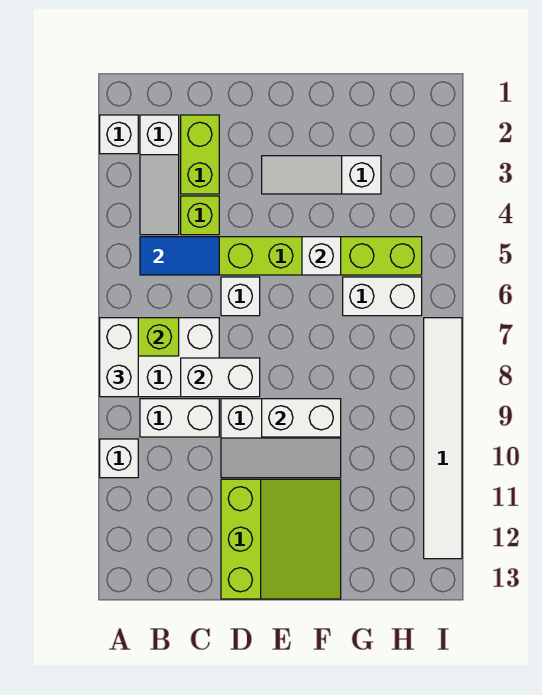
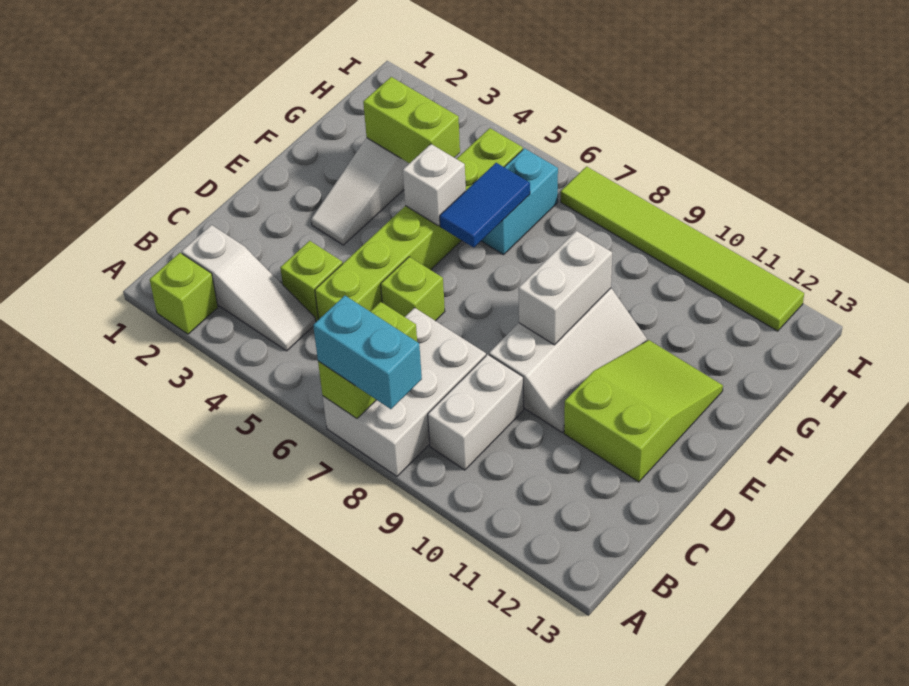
white brick A2 level 1 -> lime brick A2 level 1
white brick A7:A8 level 3 -> cyan brick A7:A8 level 3
white brick A10 level 1 -> none
blue tile B5:C5 level 2 -> blue tile F6:G6 level 2
lime brick C2:C3 level 1 -> lime brick G3:G4 level 2
white brick C8:D8 level 2 -> none
white brick D6 level 1 -> lime brick D6 level 1
lime slope D11:F13 level 1 top D -> lime slope D11:F12 level 1 top D
white brick G6:H6 level 1 -> cyan brick G6:H6 level 1
white tile I7:I12 level 1 -> lime tile I7:I12 level 1

